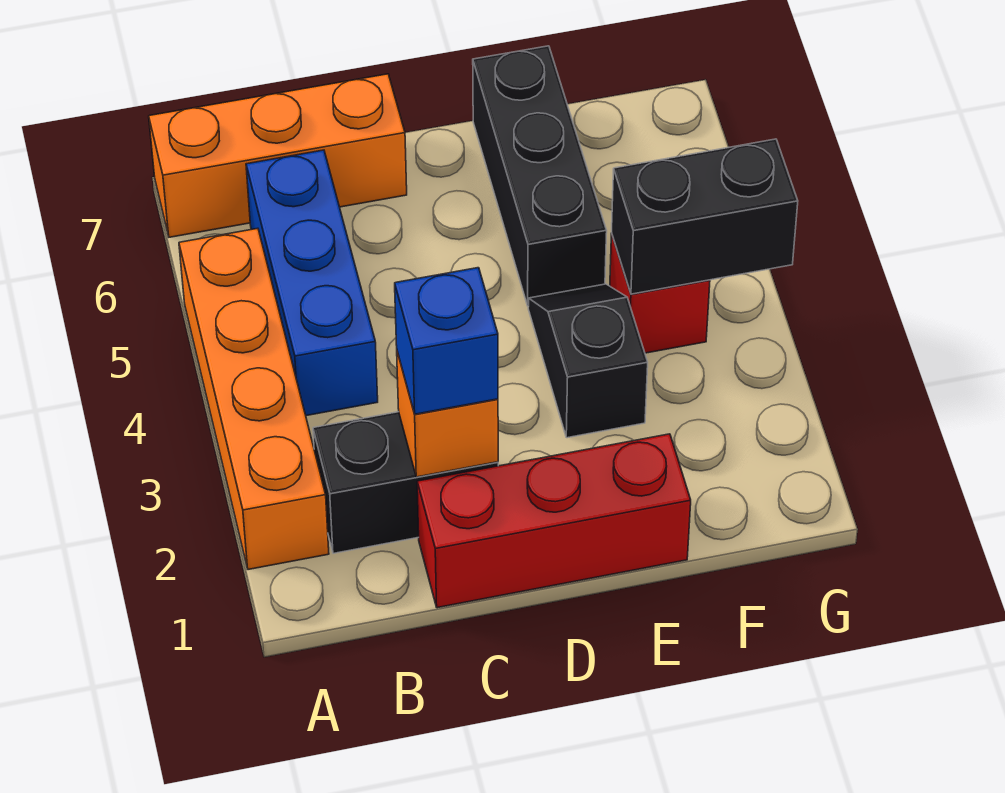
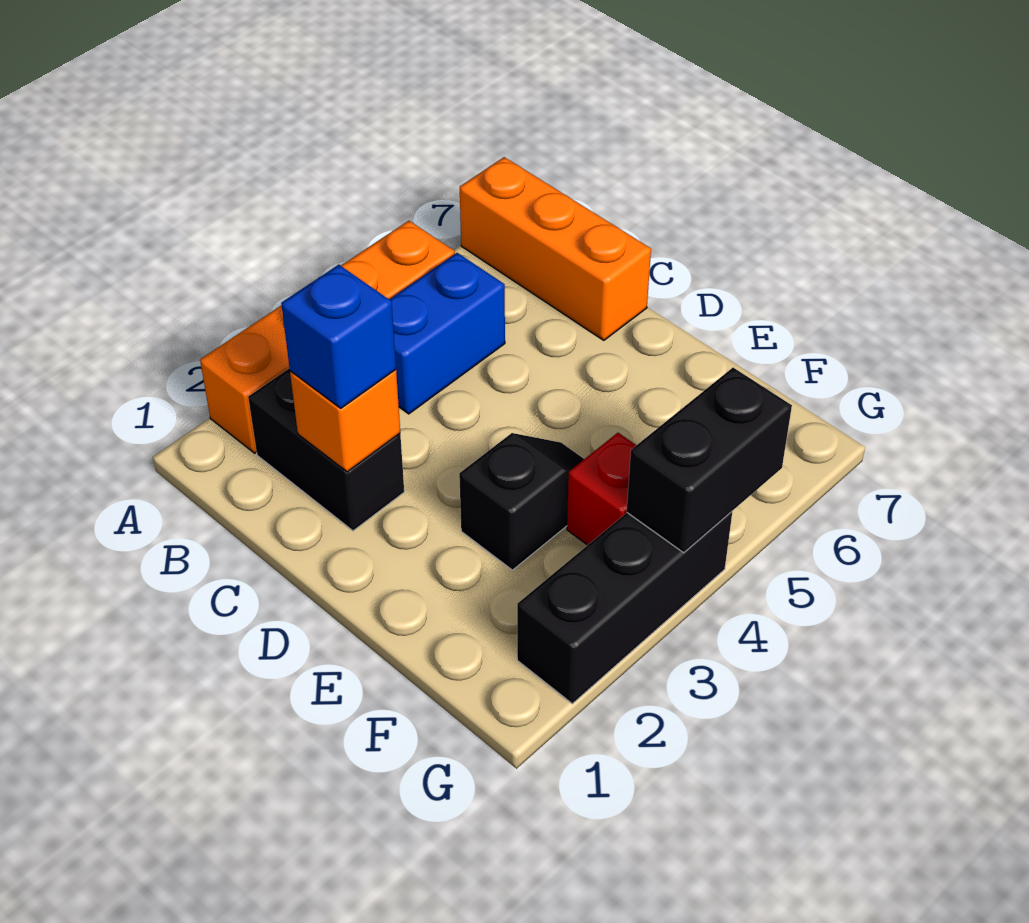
blue brick B4:B6 level 1 -> blue brick B4:B5 level 1
red brick C1:E1 level 1 -> none
black brick E5:E7 level 1 -> black brick G2:G4 level 1
black brick F4:G4 level 2 -> black brick G4:G5 level 2

